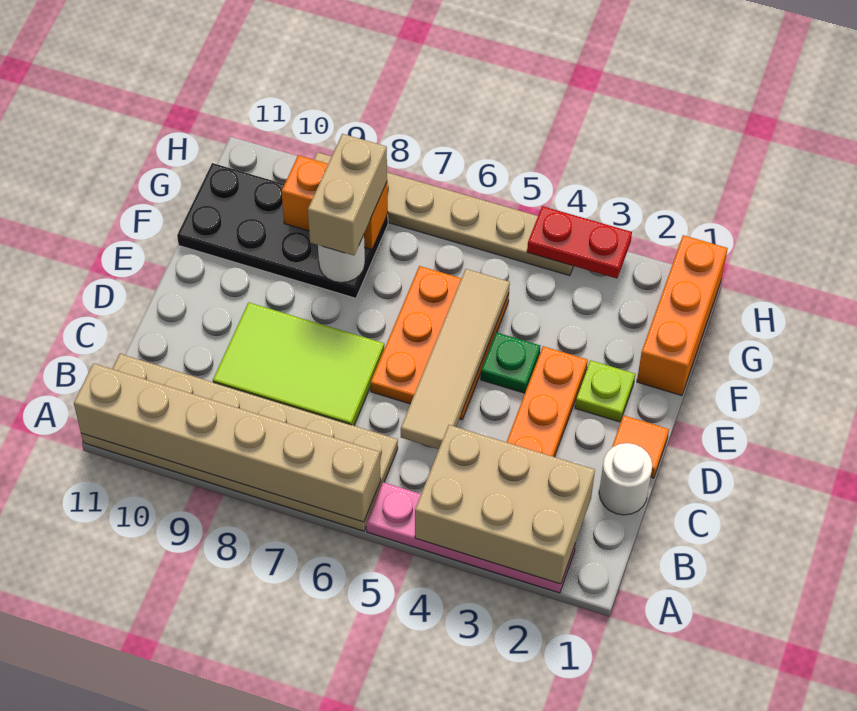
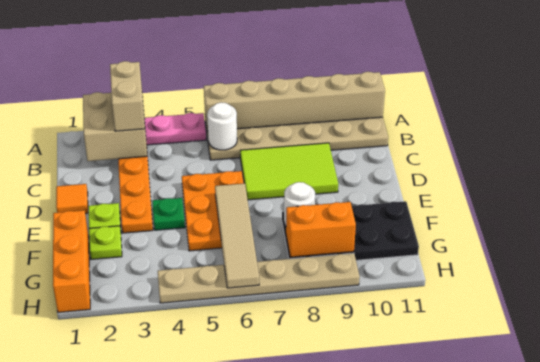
tan brick A2:B4 level 2 -> tan brick A2:B3 level 2
white round brick C1 level 1 -> white round brick B6 level 2
tan tile C5:F5 level 2 -> tan tile E6:H6 level 2
none -> lime plate F2 level 1
tan brick F8:G8 level 3 -> tan brick A3:B3 level 3
red plate H3:H4 level 2 -> none

